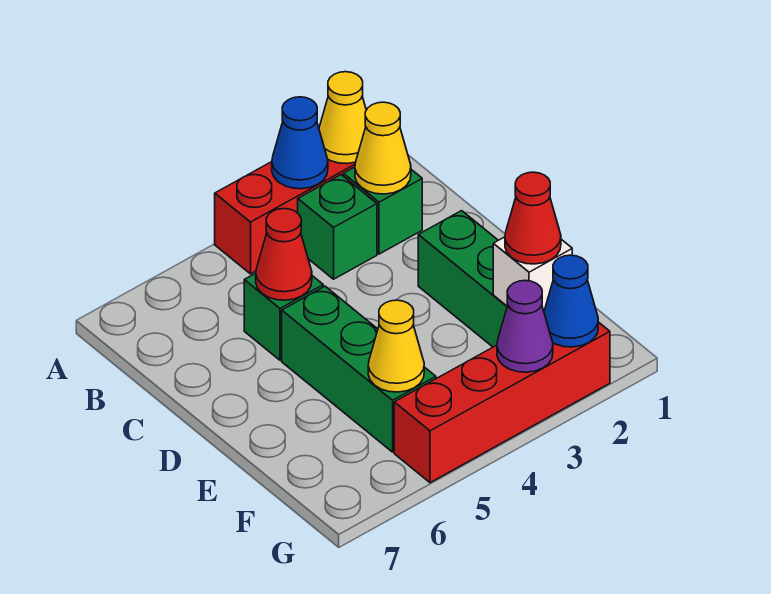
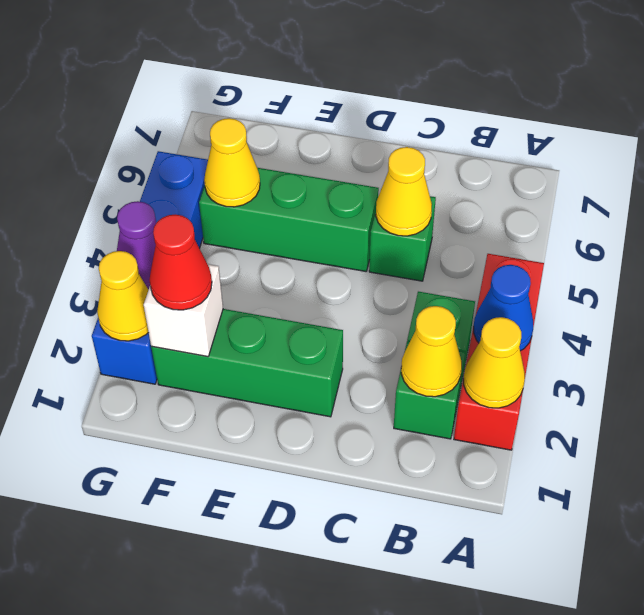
red cone C5 level 2 -> yellow cone C5 level 2
red brick G2:G5 level 1 -> blue brick G2:G5 level 1
blue cone G2 level 2 -> yellow cone G2 level 2

